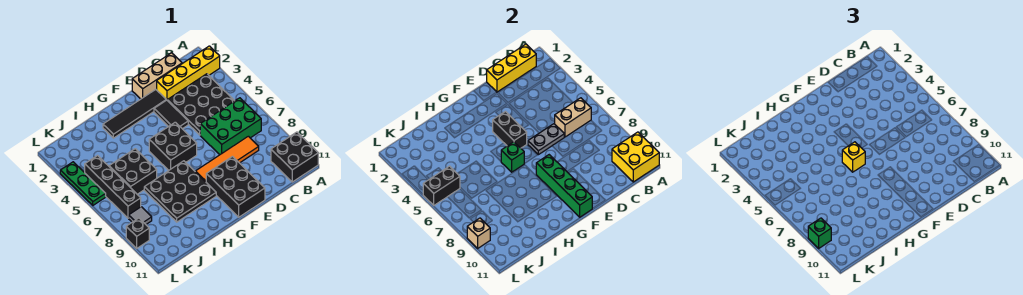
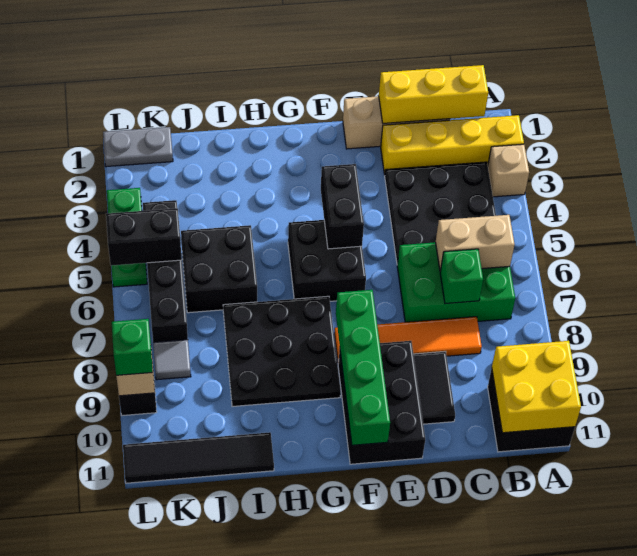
none -> tan brick A3 level 1
grey plate D6:E6 level 2 -> grey plate K1:L1 level 1
black tile E2:H2 level 1 -> black tile I11:L11 level 1
black tile E3:E4 level 1 -> black tile D9:D10 level 1
green brick G6 level 2 -> green brick C7 level 2
yellow brick G6 level 3 -> none

